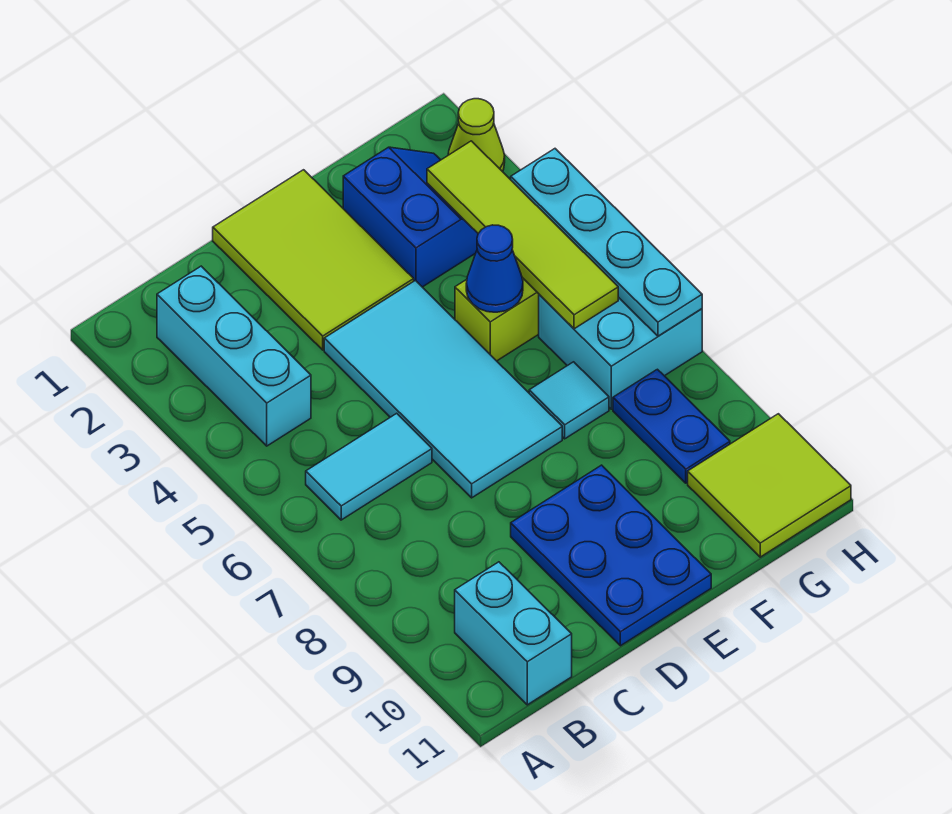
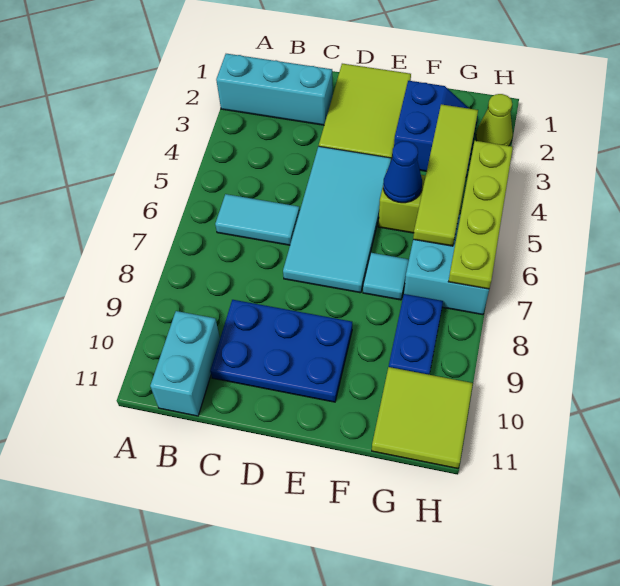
cyan brick B2:B4 level 1 -> cyan brick A2:C2 level 1
blue plate D9:E11 level 1 -> blue plate C9:E10 level 1
cyan plate H4:H7 level 2 -> lime plate H4:H7 level 2

